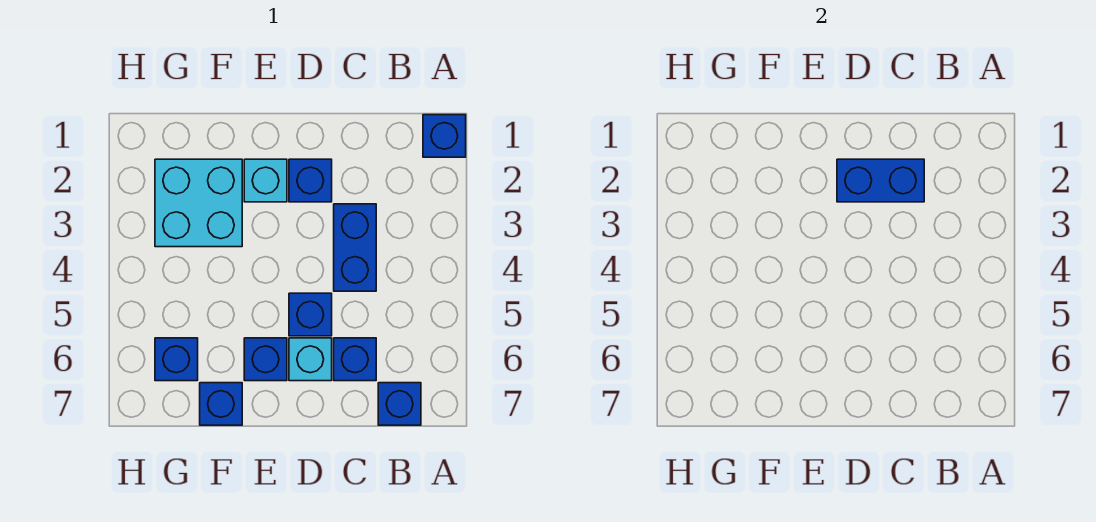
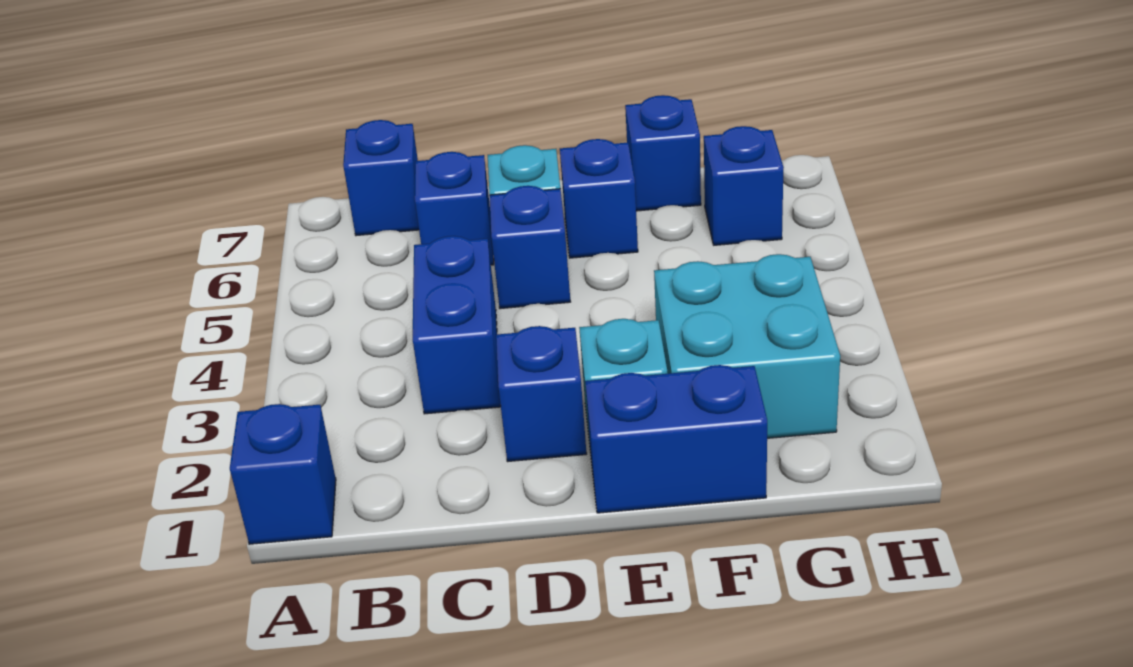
blue brick C2:D2 level 2 -> blue brick E1:F1 level 1

